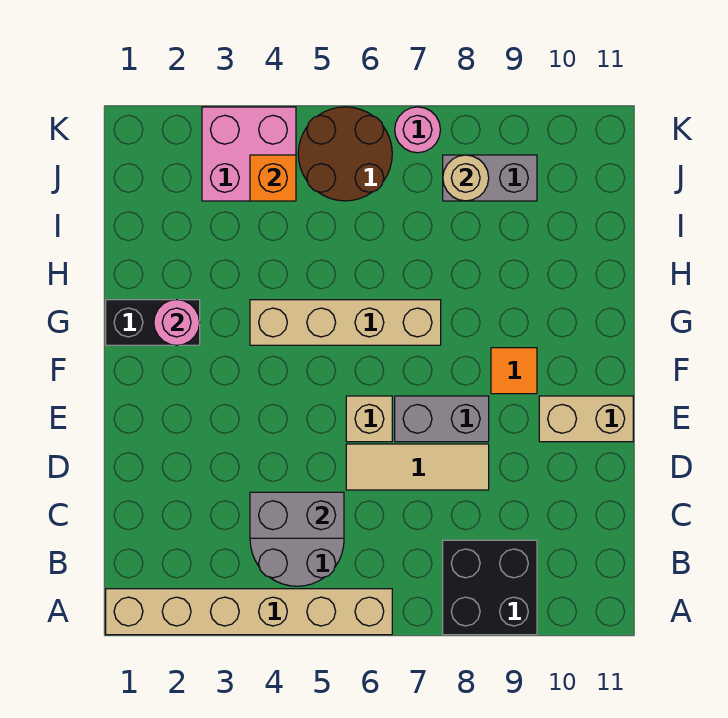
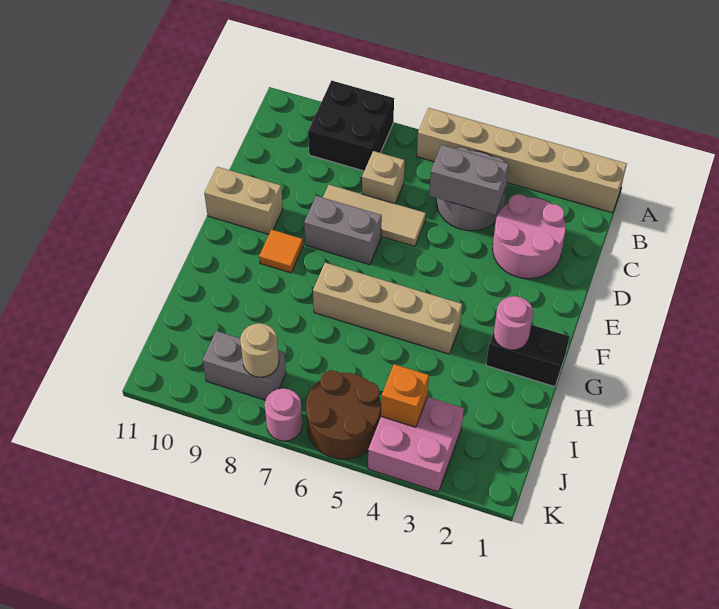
none -> pink round brick C2:D3 level 1
tan brick E6 level 1 -> tan brick C7 level 1

